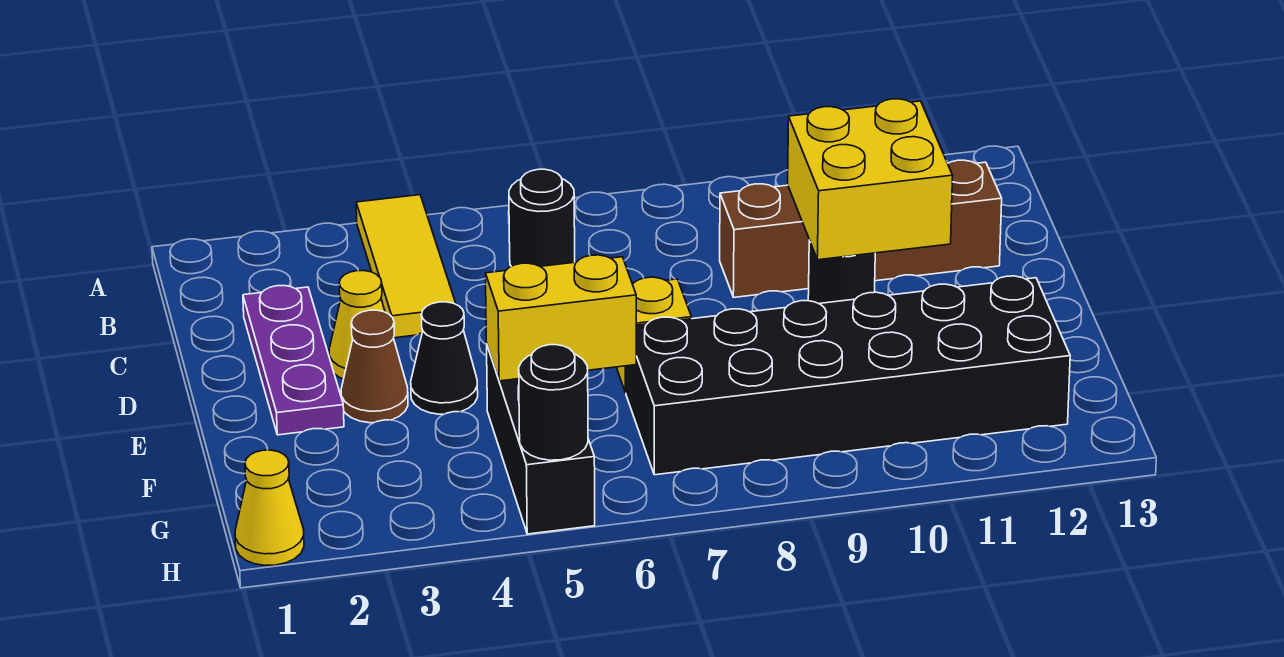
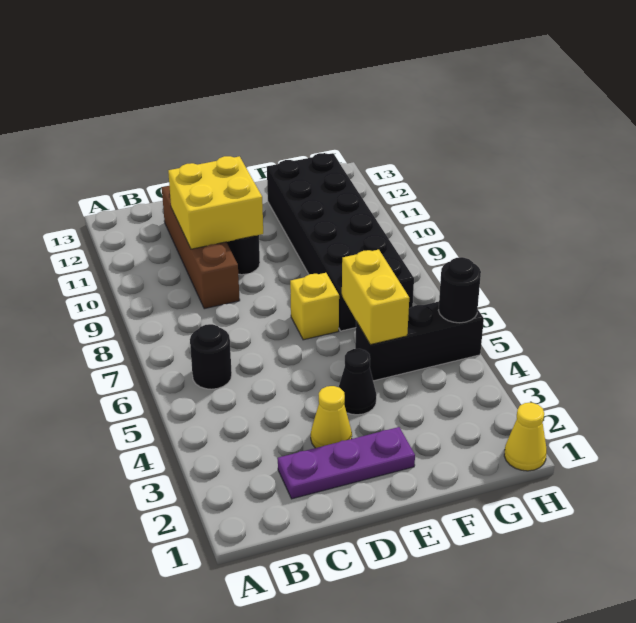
yellow tile A4:C4 level 1 -> none
brown cone E3 level 1 -> none

